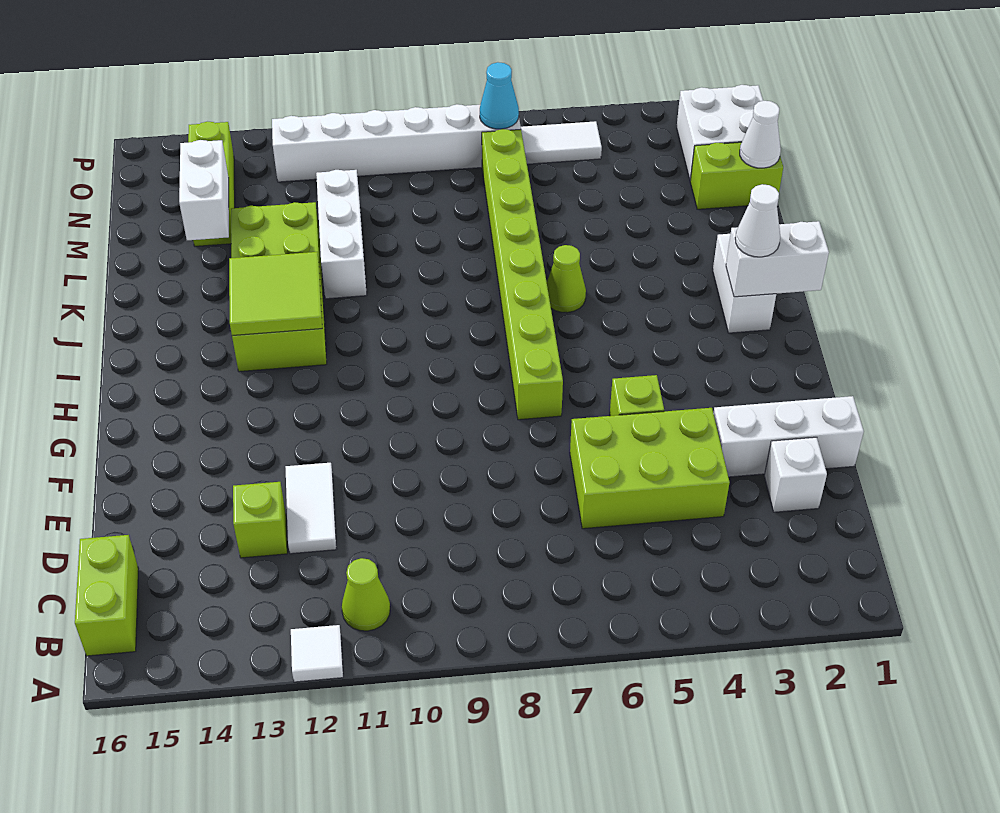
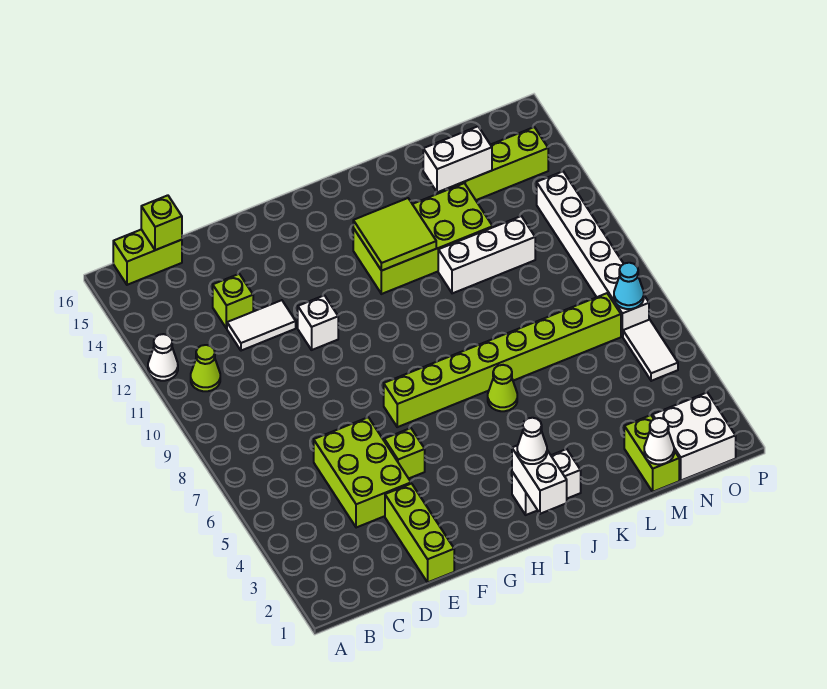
white tile A12 level 1 -> white cone A12 level 1
none -> lime brick C16 level 2
white brick D2 level 1 -> white brick F11 level 1
white brick E1:E3 level 1 -> lime brick E1:E3 level 1

